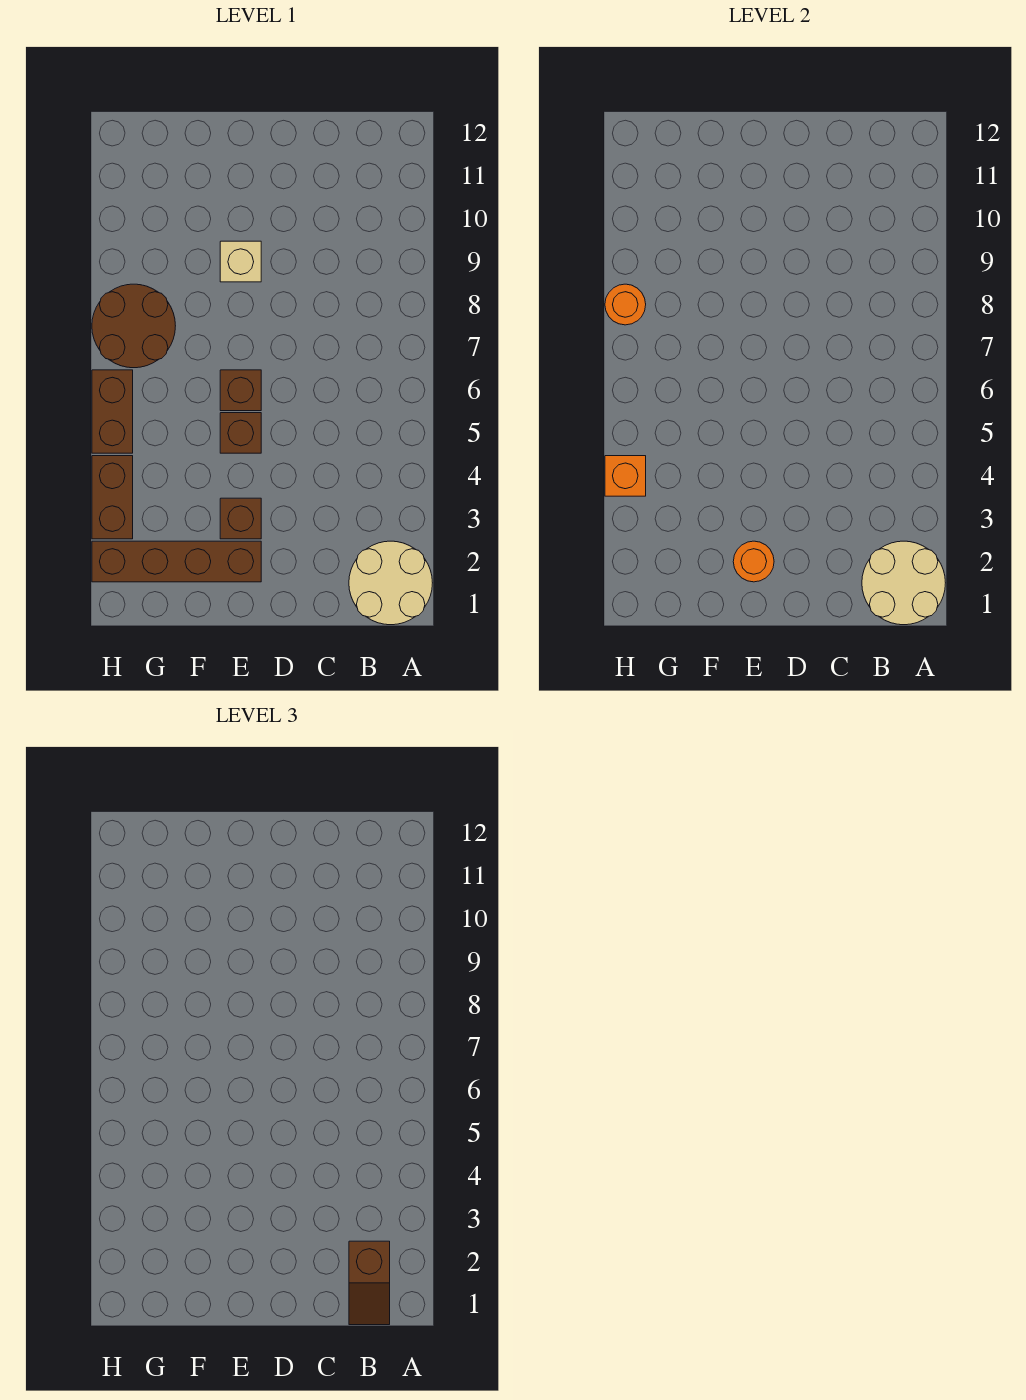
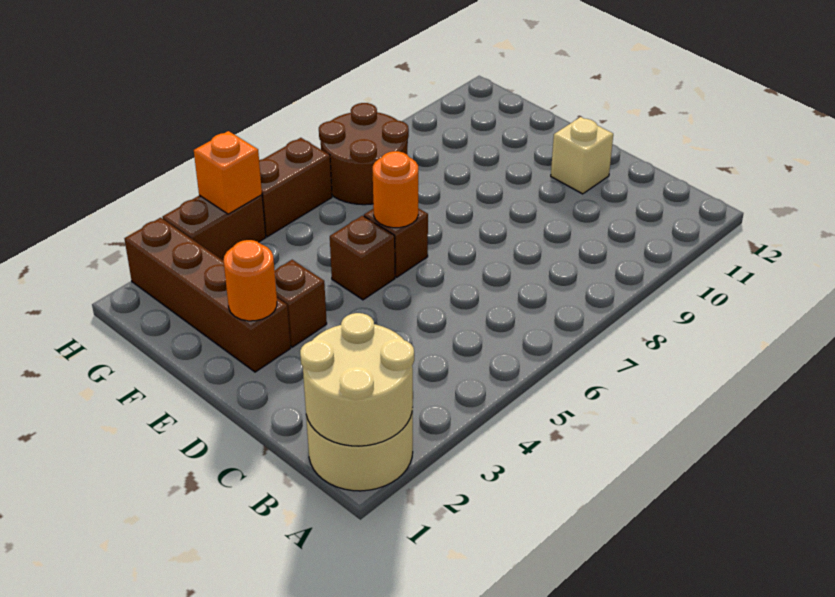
brown slope B1:B2 level 3 top 2 -> none
tan brick E9 level 1 -> tan brick D11 level 1
orange round brick H8 level 2 -> orange round brick E6 level 2

